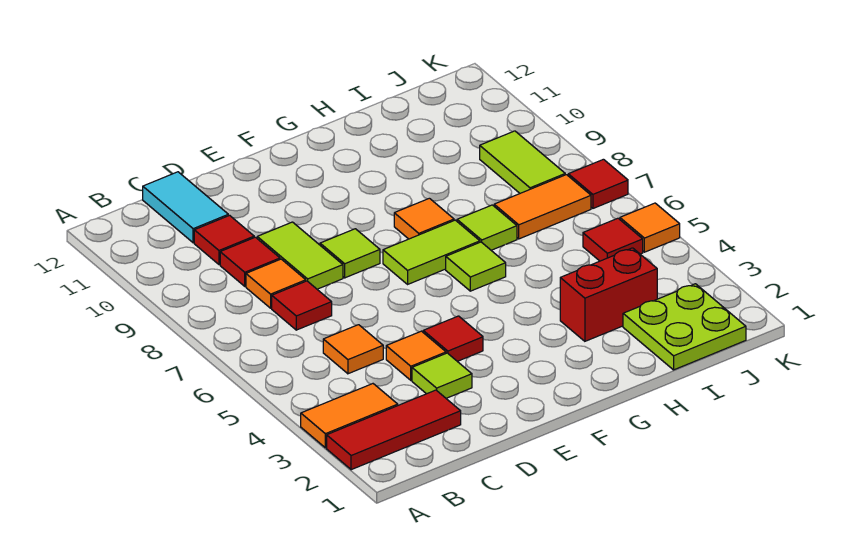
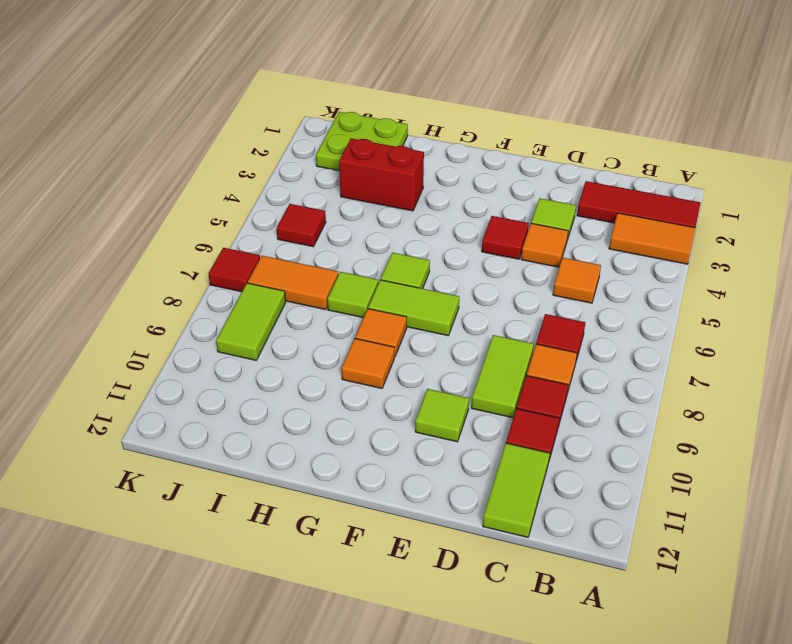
cyan tile C11:C12 level 1 -> lime tile C11:C12 level 1
lime tile E8 level 1 -> lime tile E10 level 1
orange tile K5 level 1 -> orange tile G9 level 1

